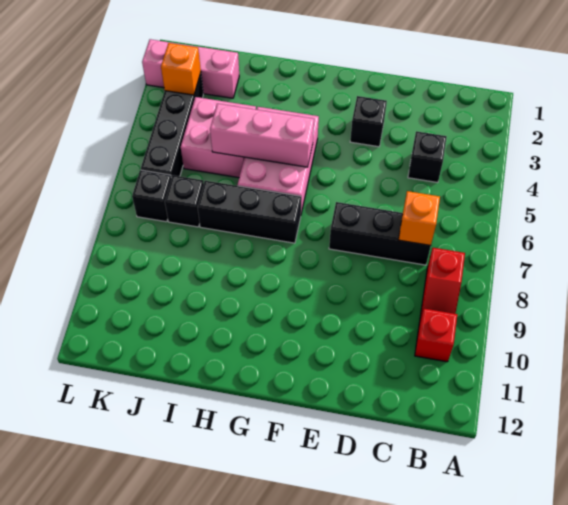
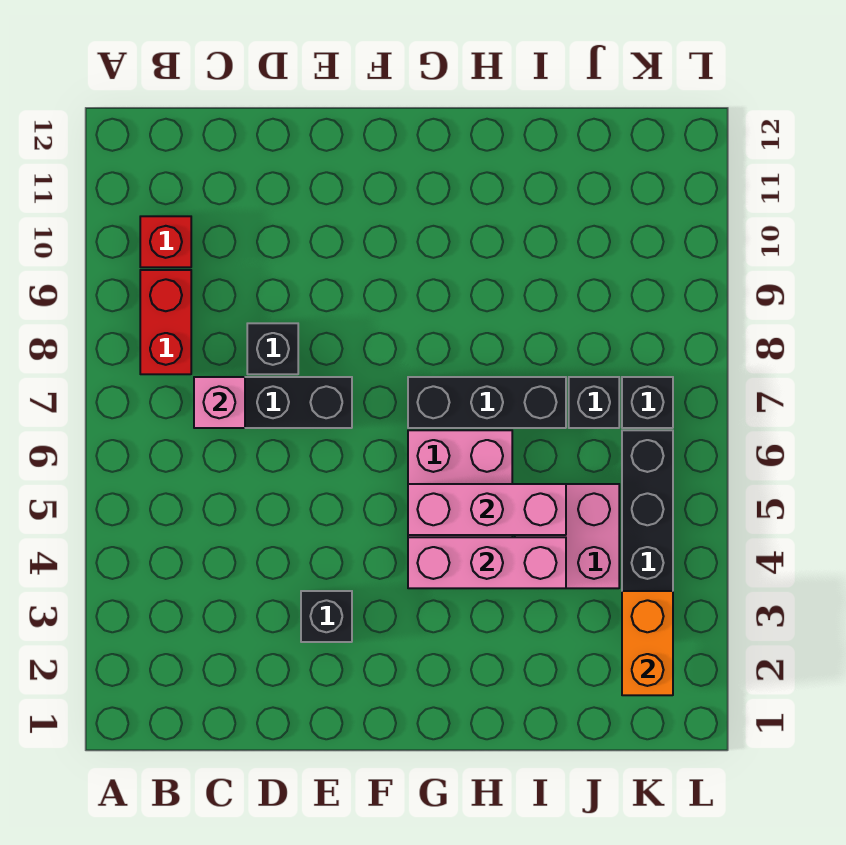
red slope B8:B9 level 1 top 8 -> red brick B8:B9 level 1
black brick C4 level 1 -> black brick D8 level 1
orange brick C7 level 2 -> pink brick C7 level 2
pink brick J2:L2 level 1 -> pink brick G4:I4 level 2
orange brick K3 level 2 -> orange brick K2:K3 level 2

